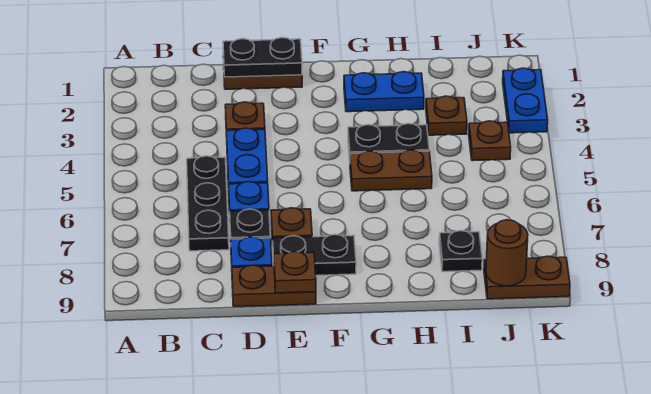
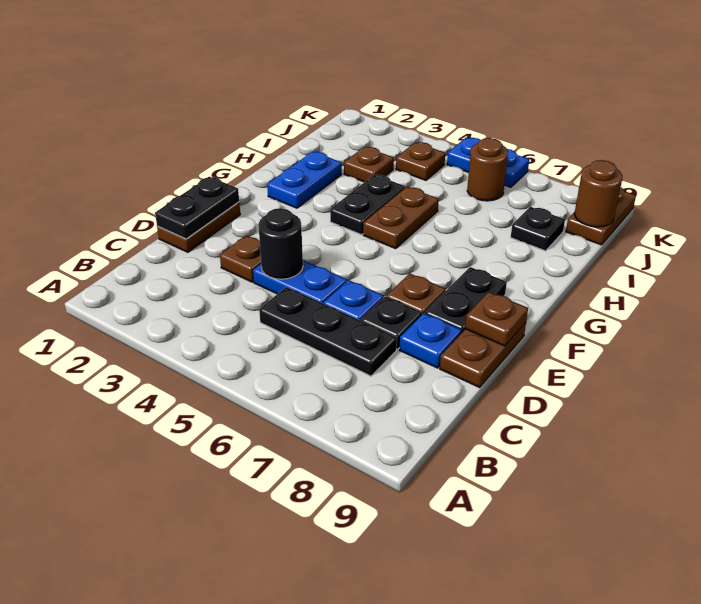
none -> black round brick D4 level 2
none -> brown round brick J6 level 1
blue plate K2:K3 level 1 -> blue plate K5:K6 level 1

